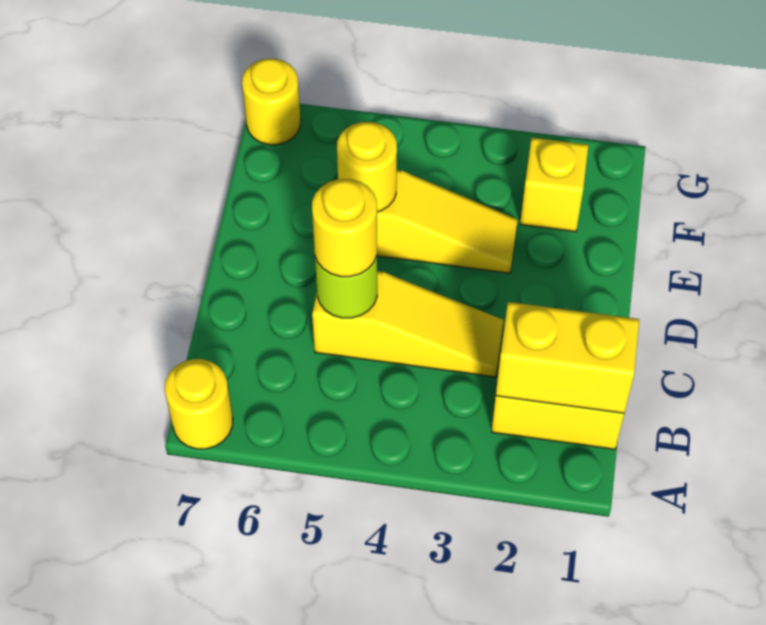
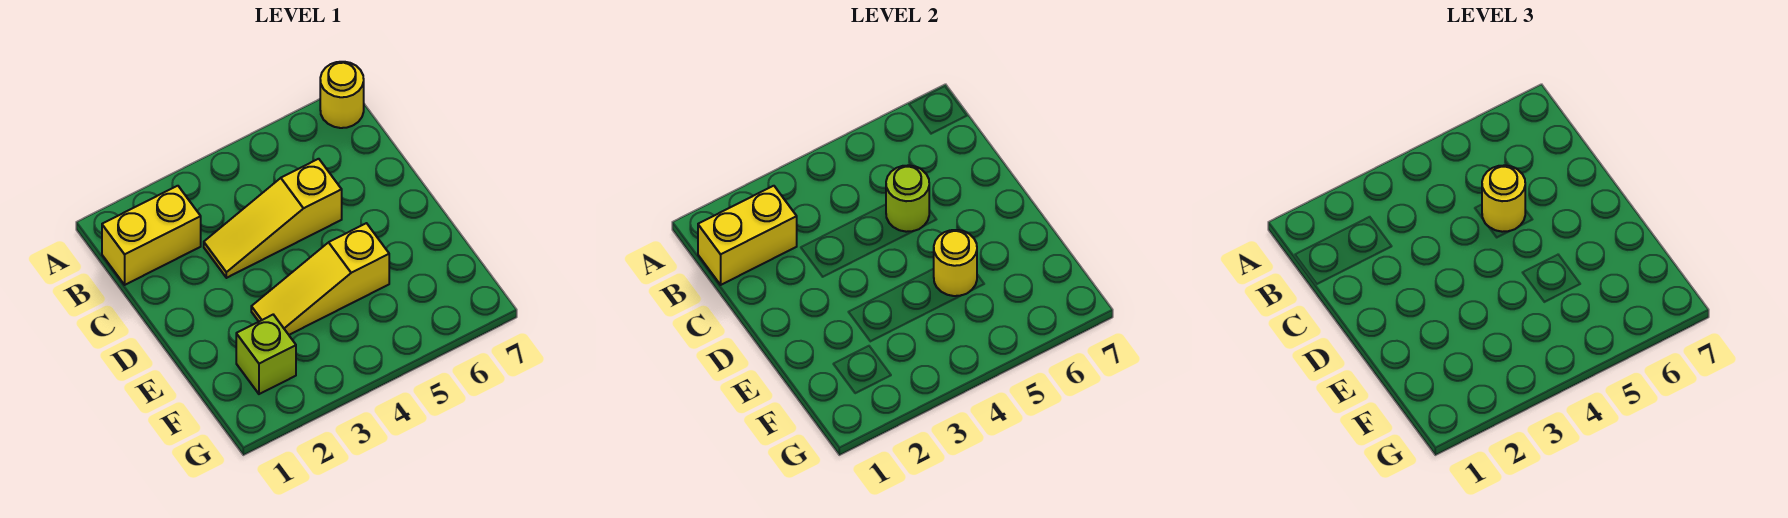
yellow brick F2 level 1 -> lime brick F2 level 1
yellow round brick G7 level 1 -> none

